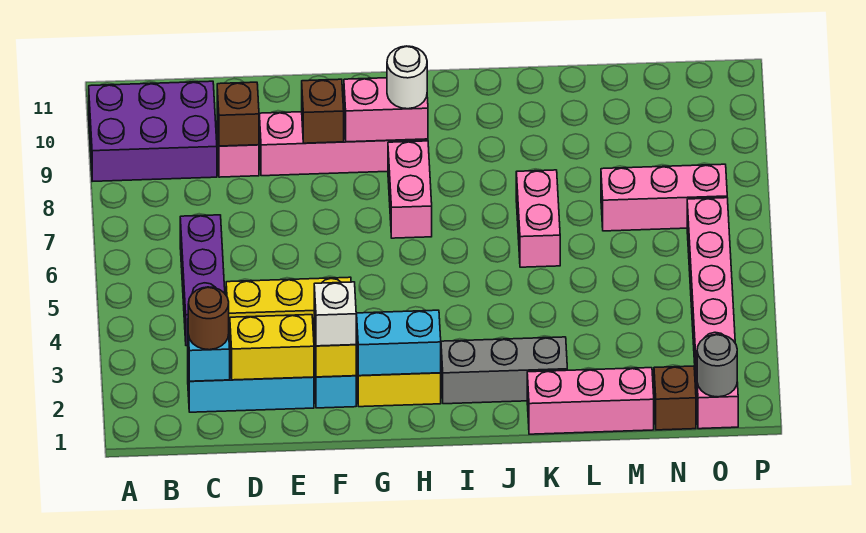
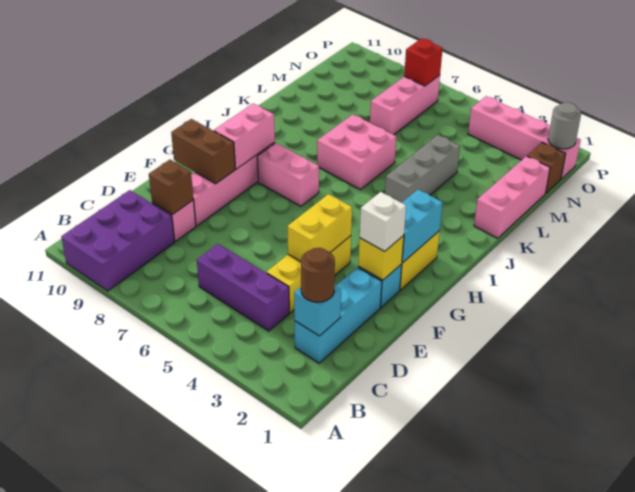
yellow brick D2:E2 level 2 -> yellow brick E4:F4 level 2
brown brick F9 level 2 -> brown brick F9:F10 level 2
white round brick H9 level 3 -> none
grey brick I2:K2 level 1 -> grey brick J4:L4 level 1
pink brick K6:K7 level 1 -> pink brick J6:K7 level 1
pink brick O1:O6 level 1 -> pink brick O1:O4 level 1
none -> red brick O7 level 2

